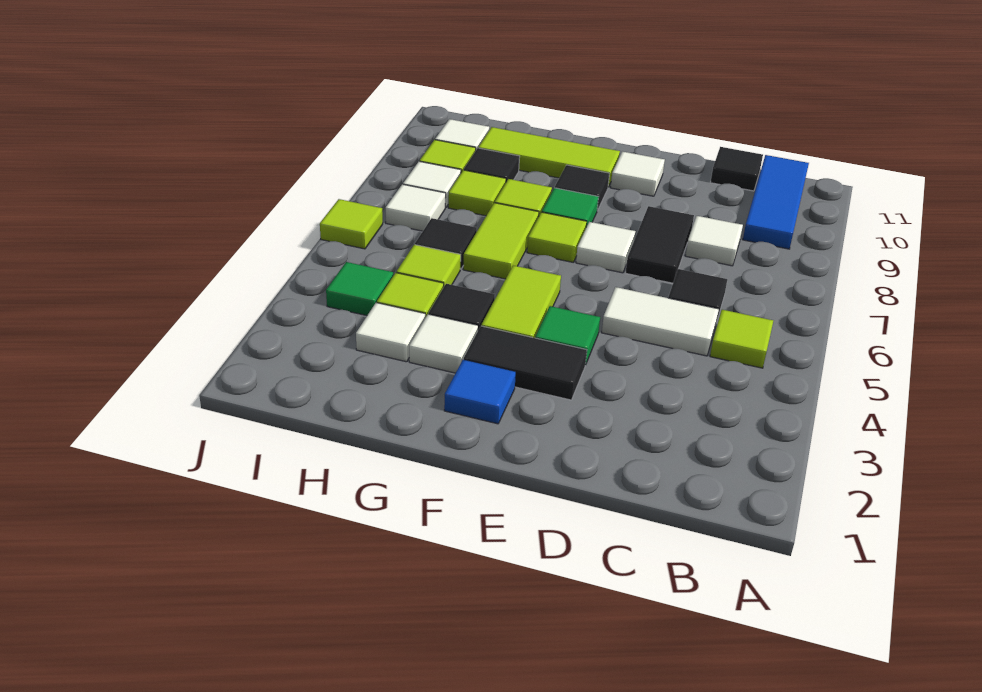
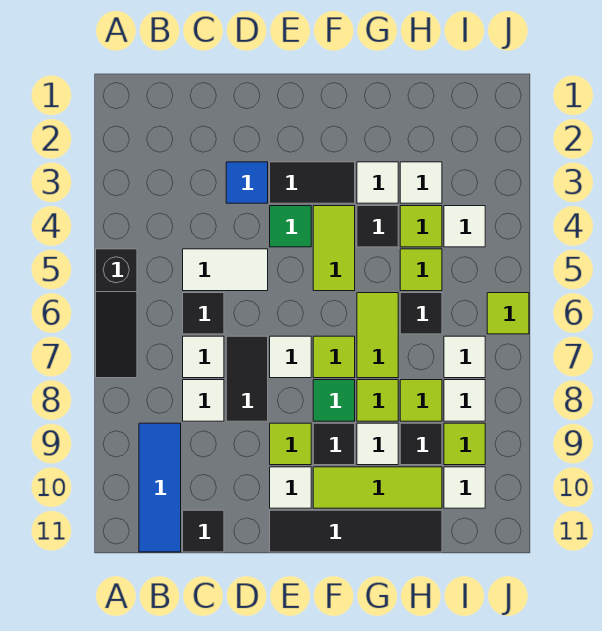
none -> black slope A5:A7 level 1 top 5
lime tile B5 level 1 -> lime tile E9 level 1
none -> white tile C7 level 1
none -> black tile E11:H11 level 1
blue tile F2 level 1 -> blue tile D3 level 1
none -> white tile G9 level 1
green tile I4 level 1 -> white tile I4 level 1

